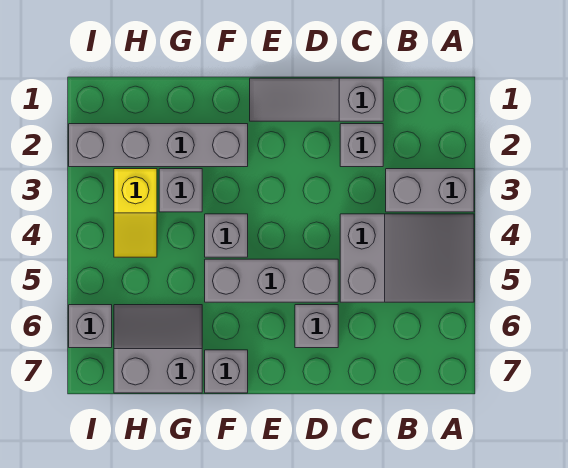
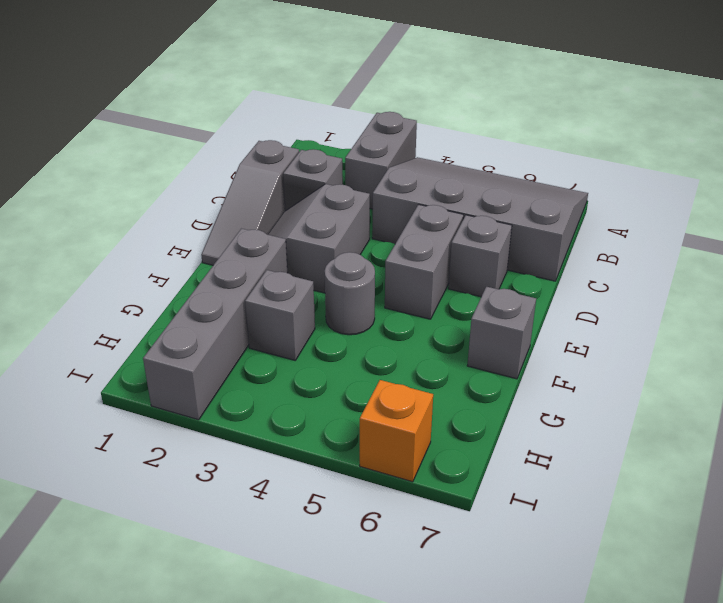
grey slope A4:C5 level 1 top C -> grey slope A4:C7 level 1 top C
grey brick D5:F5 level 1 -> grey brick D5:E5 level 1
grey brick F4 level 1 -> grey round brick F4 level 1
grey slope G6:H7 level 1 top 7 -> grey slope D2:E3 level 1 top 3
yellow slope H3:H4 level 1 top 3 -> none
grey brick I6 level 1 -> orange brick I6 level 1

